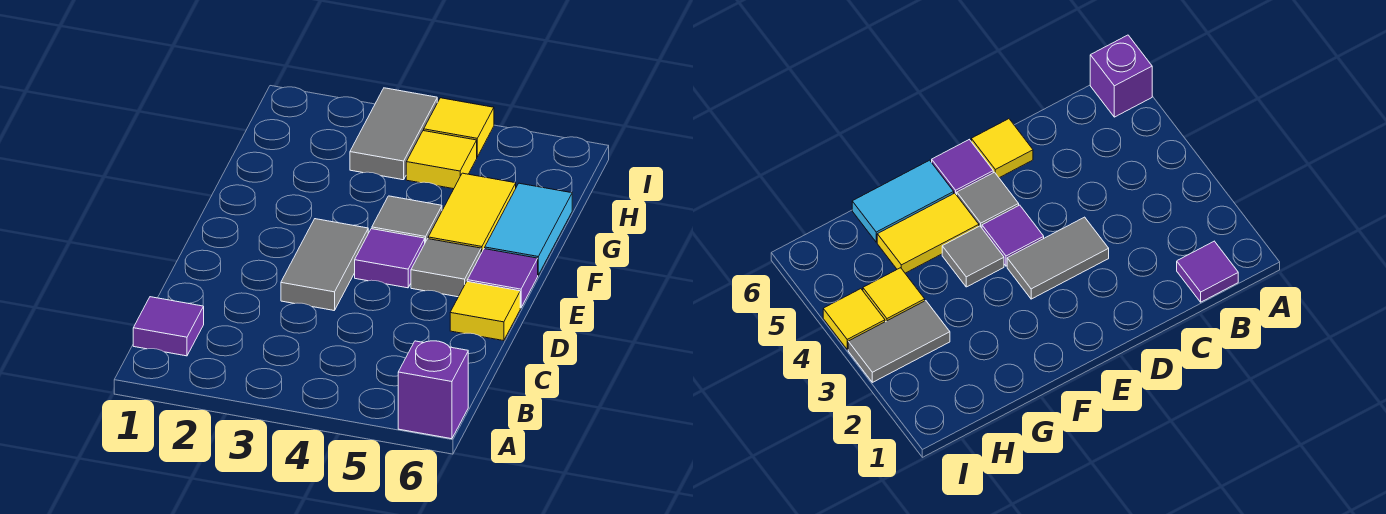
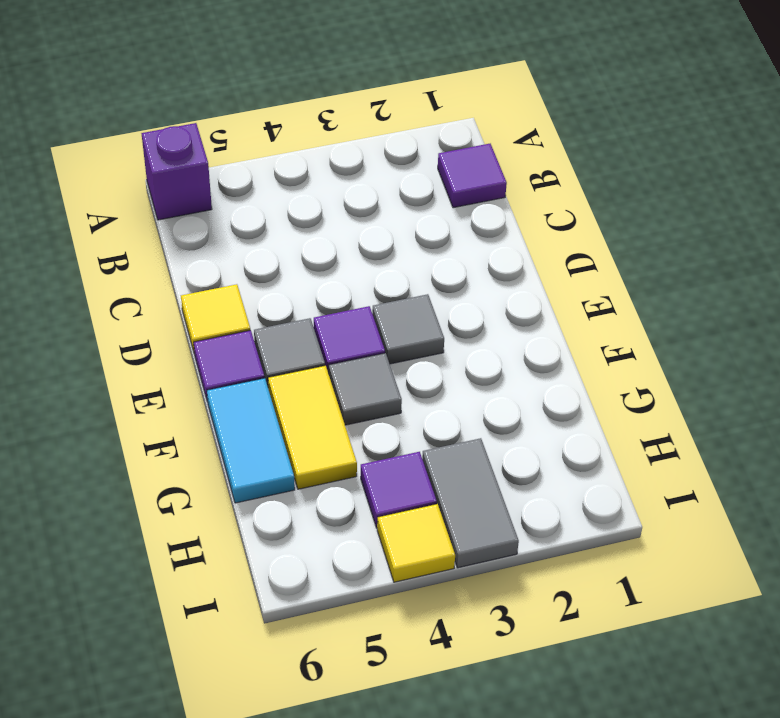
grey tile D3:E3 level 1 -> grey tile E3 level 1
yellow tile H4 level 1 -> purple tile H4 level 1

